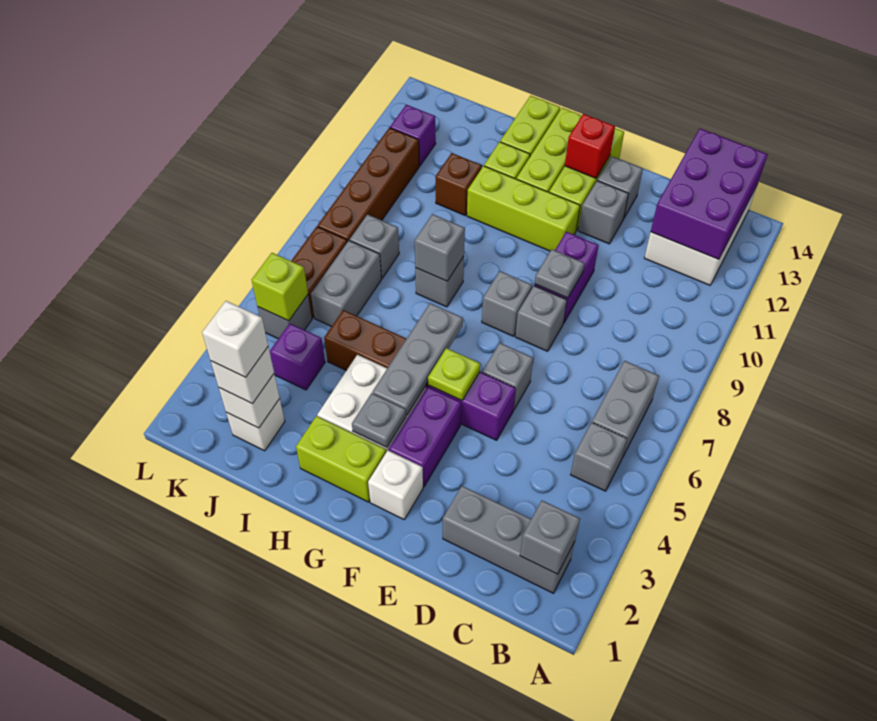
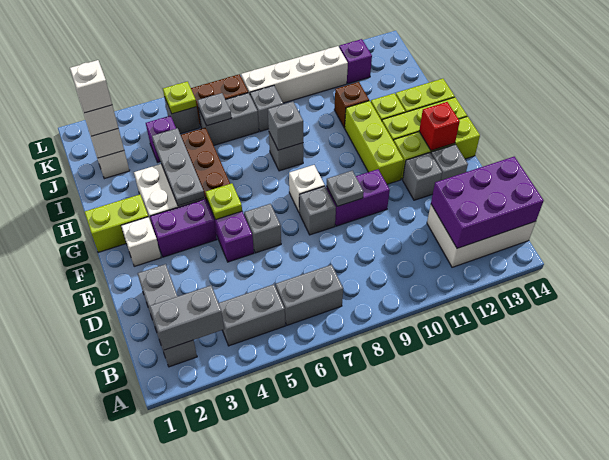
grey brick B2 level 2 -> grey brick B2:B3 level 2
grey brick B5 level 1 -> grey brick B4:B5 level 1
grey brick F8 level 1 -> white brick F8 level 1
lime brick G2:H2 level 1 -> lime brick G1:G2 level 1
grey plate G3 level 2 -> grey plate J6 level 2
grey plate G4:G6 level 2 -> grey plate G4:I4 level 2
lime brick K5 level 2 -> lime plate K5 level 2
brown brick K8:K11 level 1 -> white brick K8:K11 level 1

